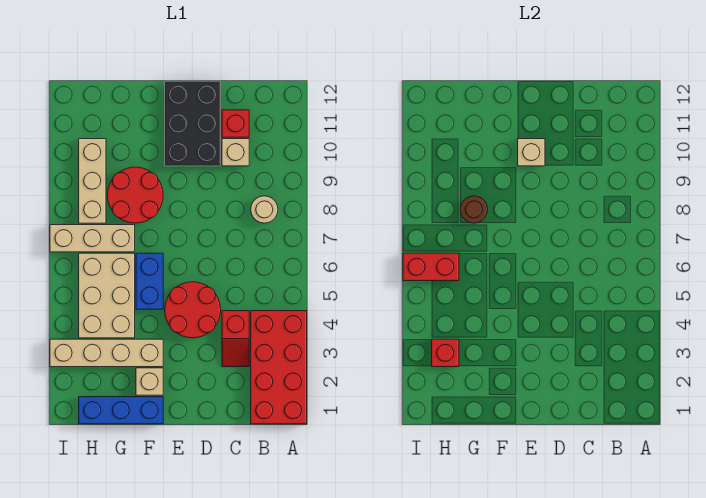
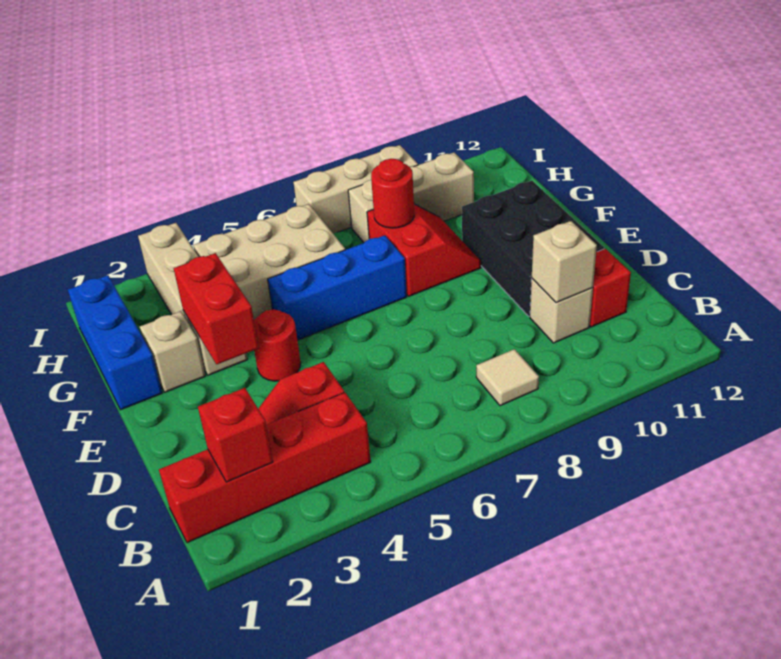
red brick A1:B4 level 1 -> red brick B1:B4 level 1
tan round brick B8 level 1 -> tan tile B8 level 1
red round brick D4:E5 level 1 -> red round brick E4 level 1
black brick D10:E12 level 1 -> black brick D10:F11 level 1
tan brick E10 level 2 -> tan brick C10 level 2
blue brick F5:F6 level 1 -> blue brick F5:F7 level 1
red round brick F8:G9 level 1 -> red slope F8:G9 level 1 top 8
tan brick G7:I7 level 1 -> tan brick I7:I9 level 1
brown round brick G8 level 2 -> red round brick G8 level 2
red brick H3 level 2 -> red brick B2 level 2
red brick H6:I6 level 2 -> red brick E3:F3 level 2

